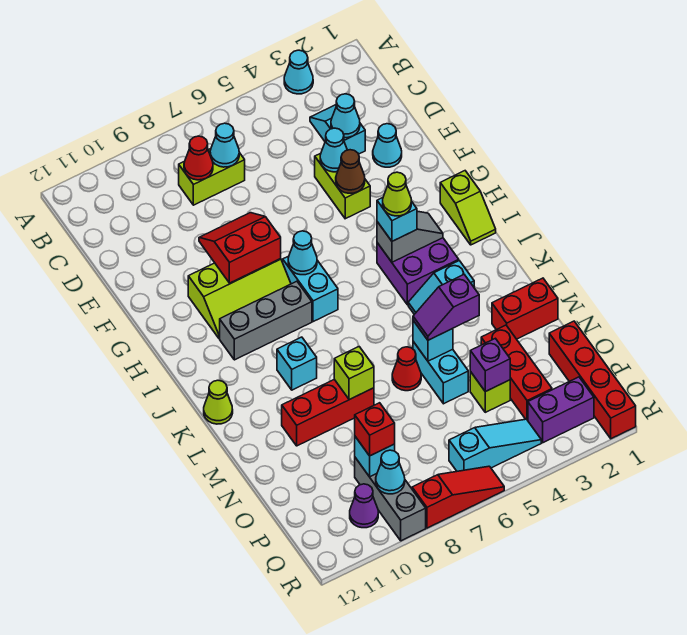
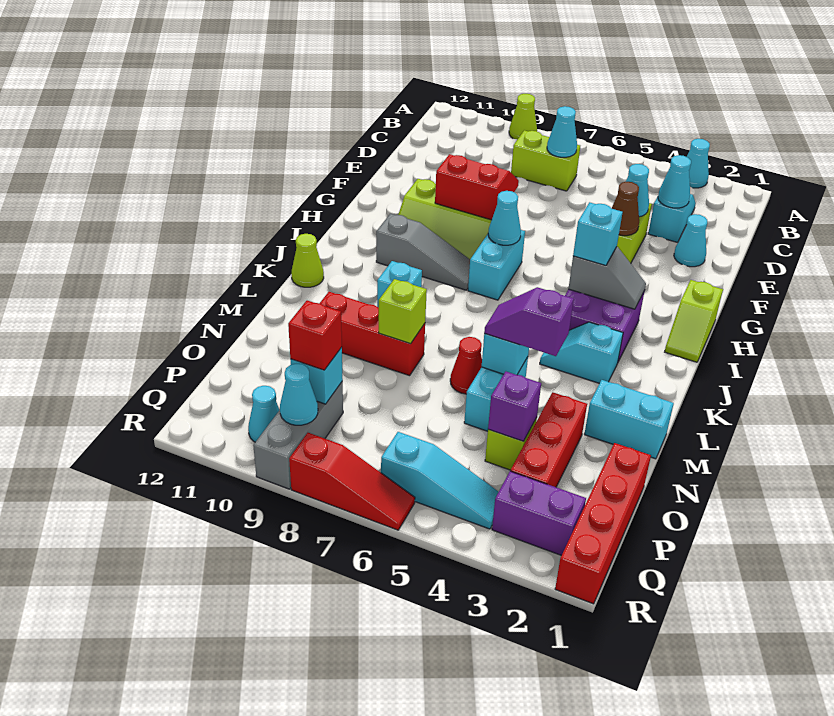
red cone C8 level 2 -> none
lime cone I4 level 4 -> lime cone A9 level 1
grey brick I8:I10 level 1 -> grey slope I8:I10 level 1 top 10
red brick M1:M2 level 1 -> cyan brick M1:M2 level 1
purple cone Q10 level 1 -> cyan cone Q10 level 1

